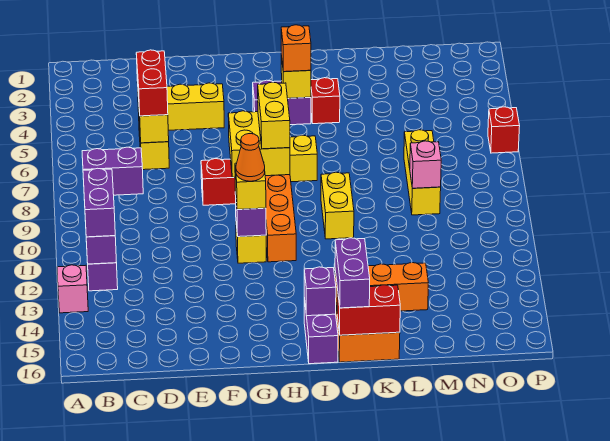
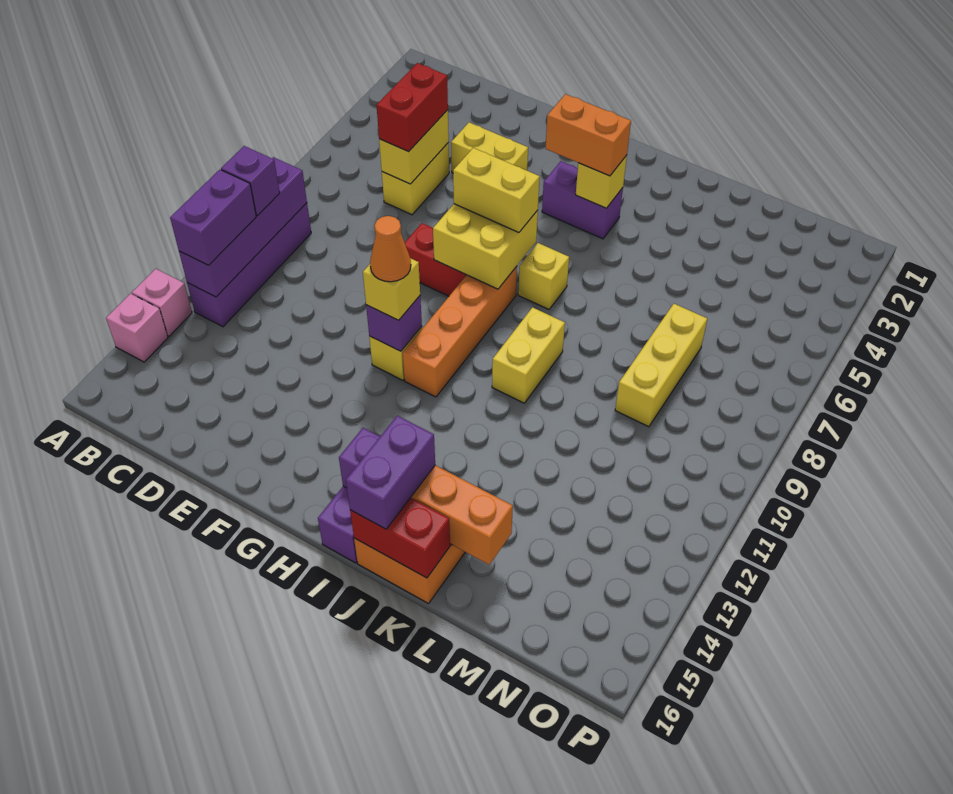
purple brick B10:C10 level 3 -> purple brick B10 level 3
yellow brick H7:H8 level 3 -> yellow brick G7:H7 level 3
orange brick I4 level 3 -> orange brick H4:I4 level 3
red brick J4 level 1 -> none
pink brick M9 level 2 -> pink brick A14 level 1
red brick P6 level 1 -> none

